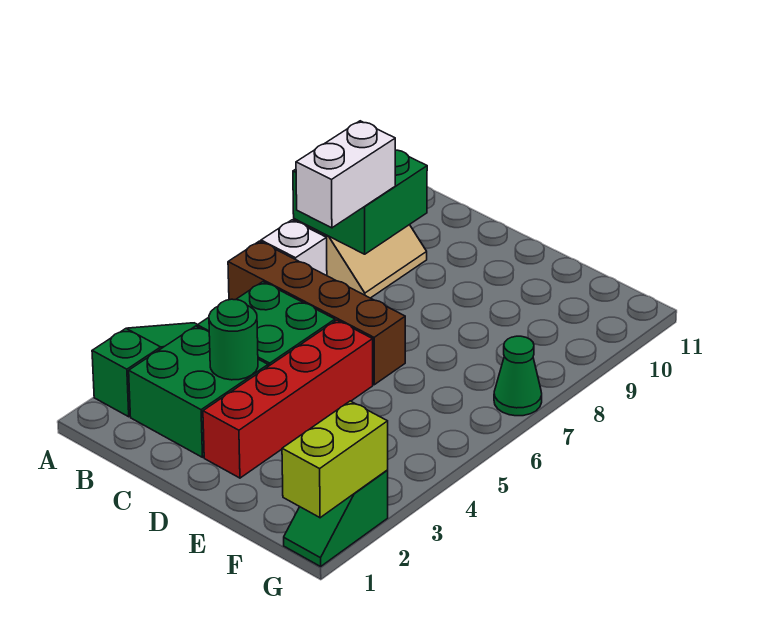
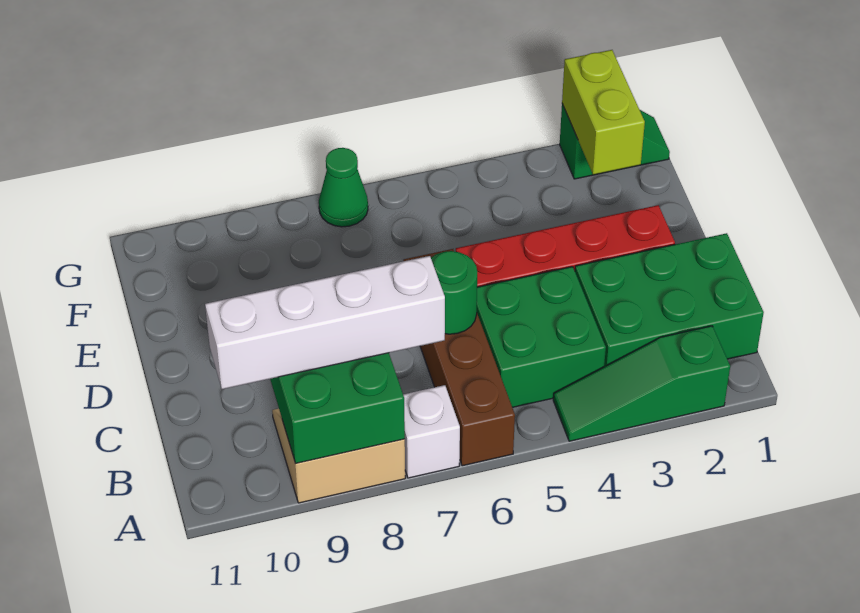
green brick B2:C3 level 1 -> green brick B1:C3 level 1
white brick B7:B8 level 3 -> white brick B7:B10 level 3
green round brick C3 level 2 -> green round brick C6 level 2
lime brick G1:G2 level 2 -> lime brick F2:G2 level 2

